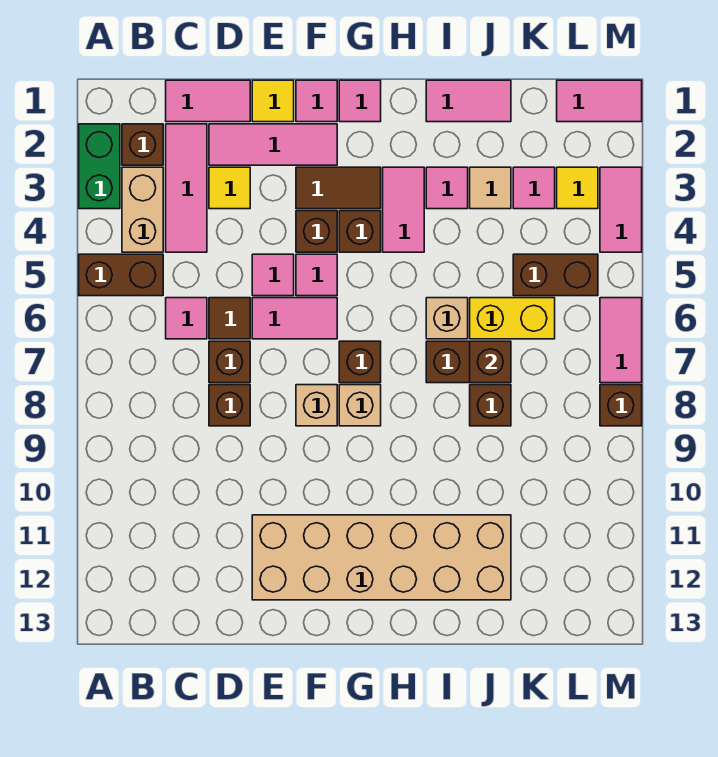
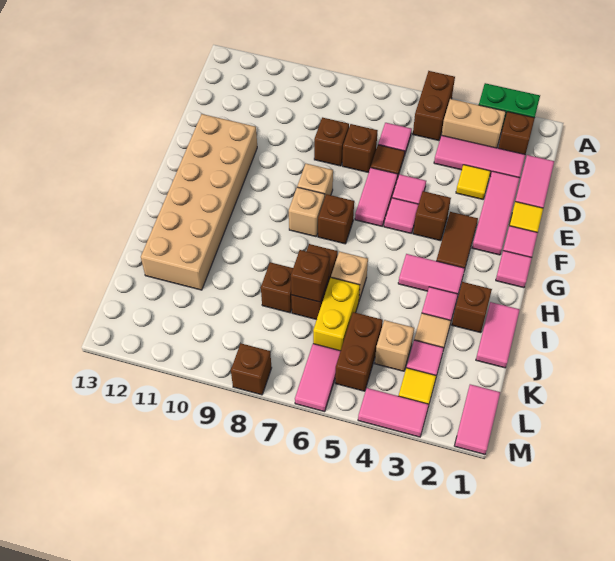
brown brick G4 level 1 -> brown brick I2 level 1
none -> tan brick K4 level 1
pink tile M6:M7 level 1 -> pink tile L6:M6 level 1

